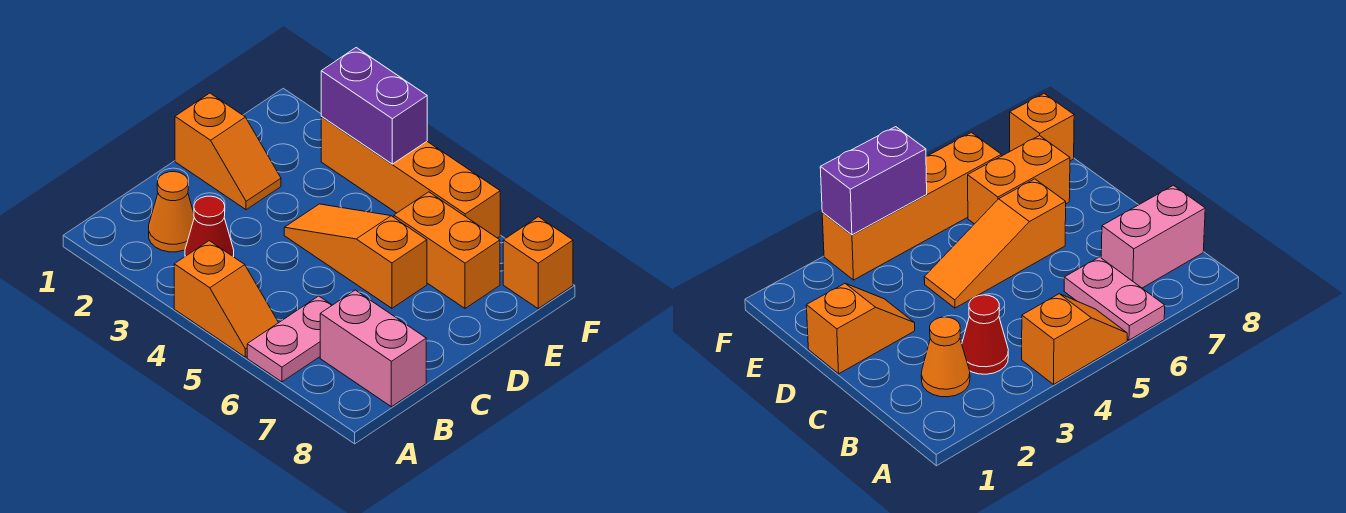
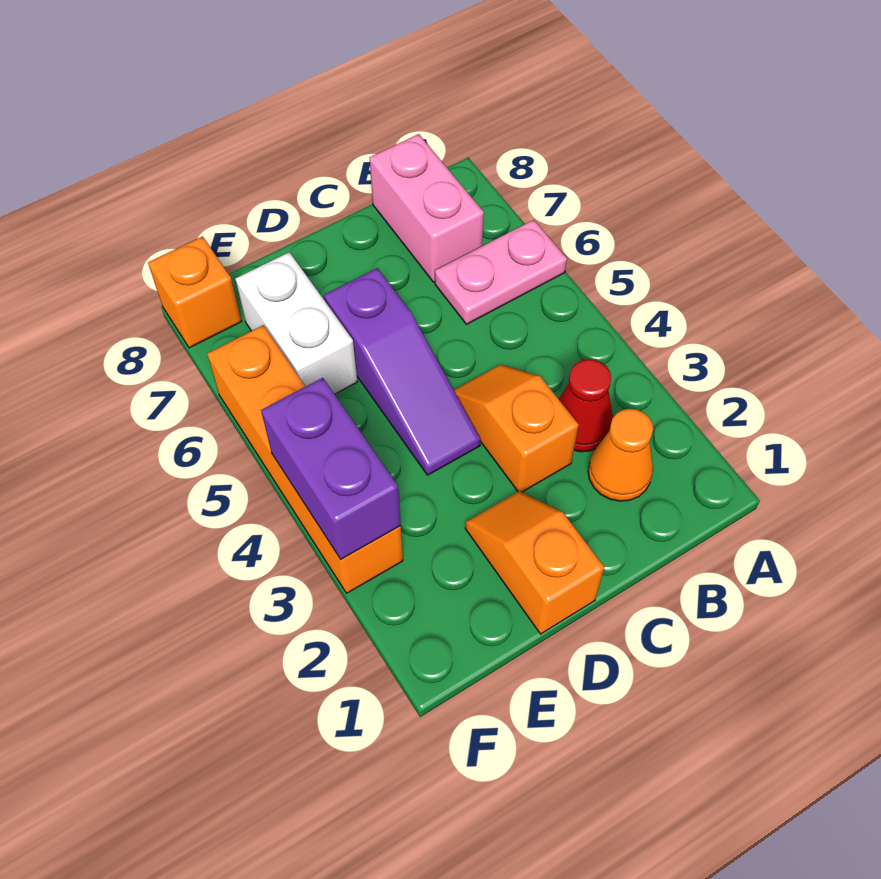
orange slope A4:A5 level 1 top 4 -> orange slope C3:C4 level 1 top 3
orange slope D4:D6 level 1 top 6 -> purple slope D4:D6 level 1 top 6
orange brick E6:E7 level 1 -> white brick E6:E7 level 1

